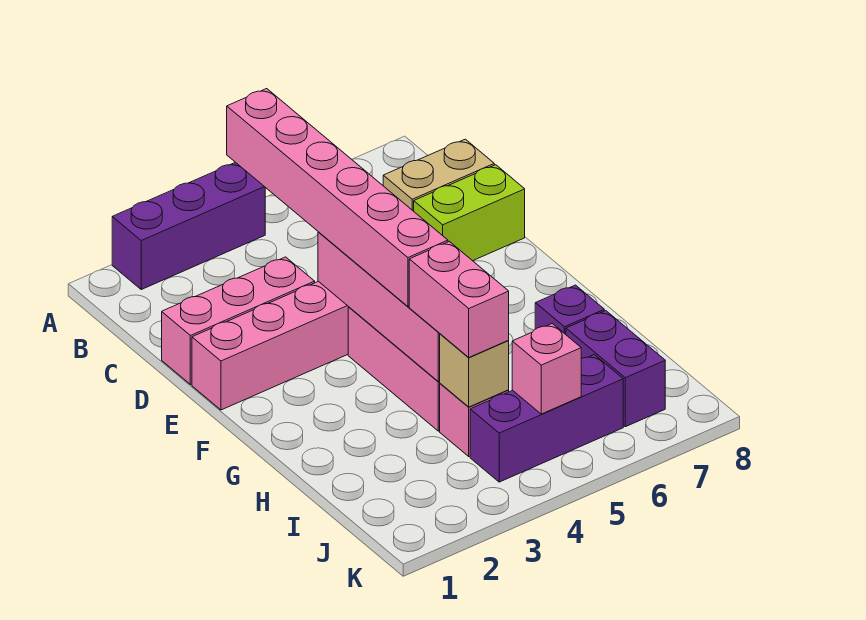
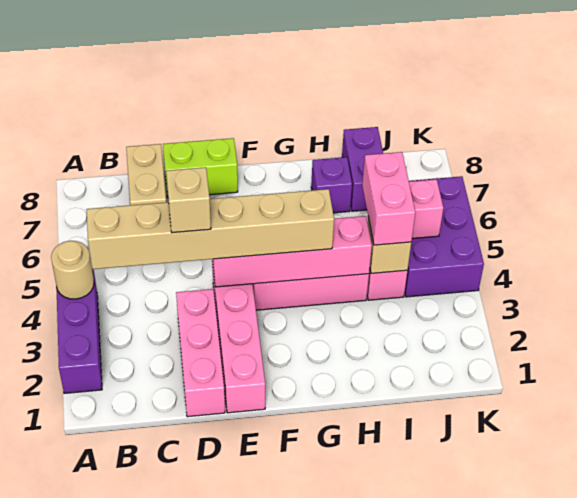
none -> tan round brick A4 level 2
pink brick B4:G4 level 3 -> tan brick B4:G4 level 3
none -> tan brick D4 level 4
lime brick D7:D8 level 1 -> lime brick D8:E8 level 1
pink brick H4:I4 level 3 -> pink brick I4:I5 level 3
purple brick I7:J7 level 1 -> purple brick I7:I8 level 1
purple brick J4:J6 level 1 -> purple brick J4:K6 level 1

